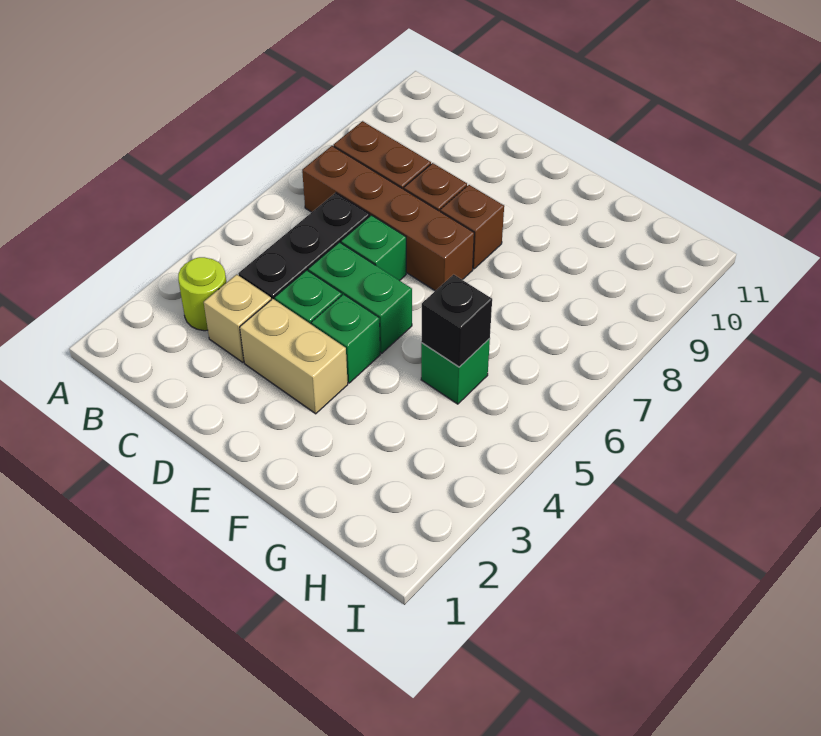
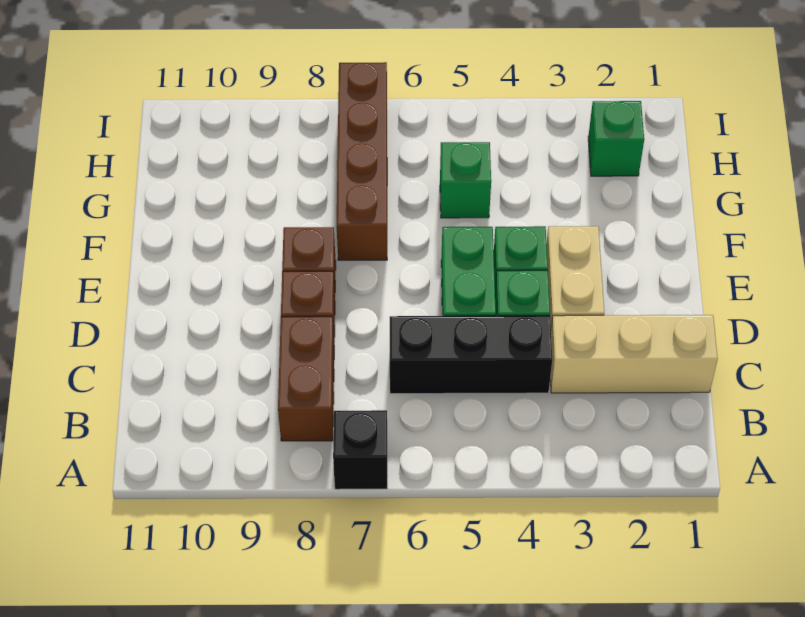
lime round brick B3 level 1 -> none
brown brick B7:E7 level 1 -> brown brick F7:I7 level 1
tan brick C3 level 1 -> tan brick C1:C3 level 1
green brick D6 level 1 -> green brick H2 level 1
black brick G5 level 2 -> black brick A7 level 1

